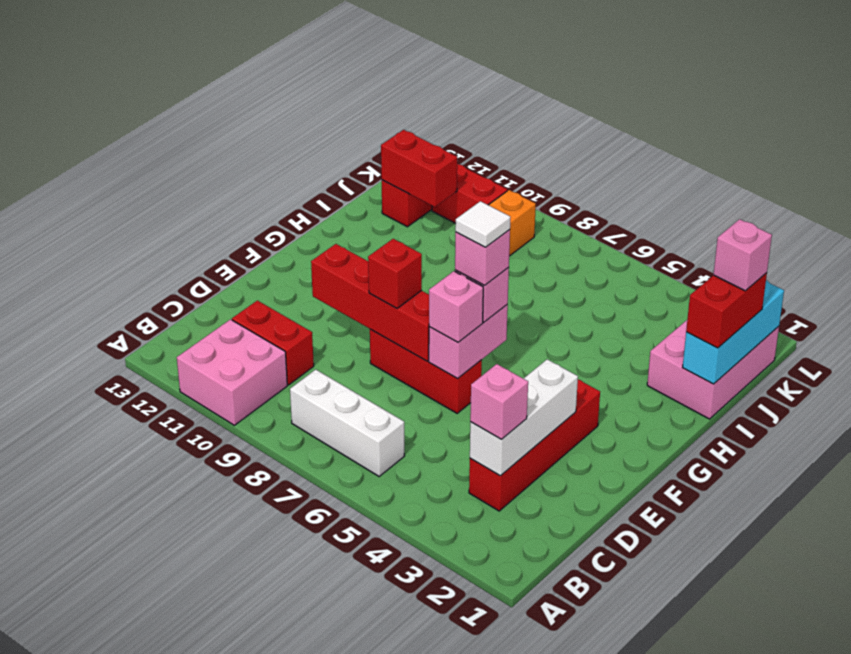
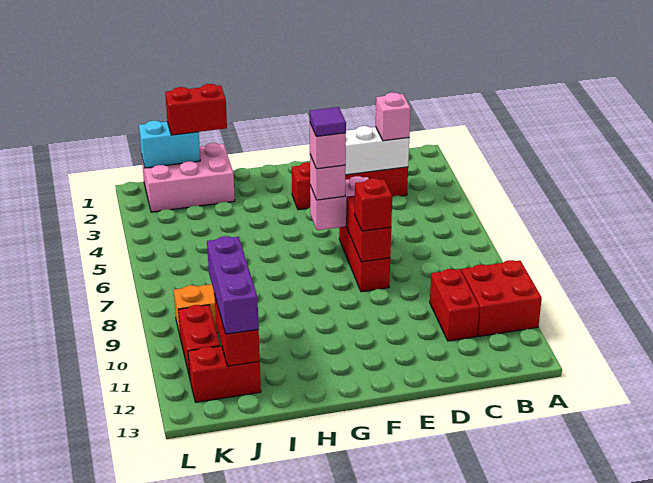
pink brick A10:B11 level 1 -> red brick A10:B11 level 1
white brick B6:B8 level 1 -> none
pink brick E6 level 3 -> none
red brick E7:E10 level 2 -> red brick E7:E8 level 2
white tile F6 level 5 -> purple tile F6 level 5
cyan brick I1:K1 level 2 -> cyan brick J1:K1 level 2
pink brick J1 level 4 -> none
none -> purple brick J10:J12 level 3

